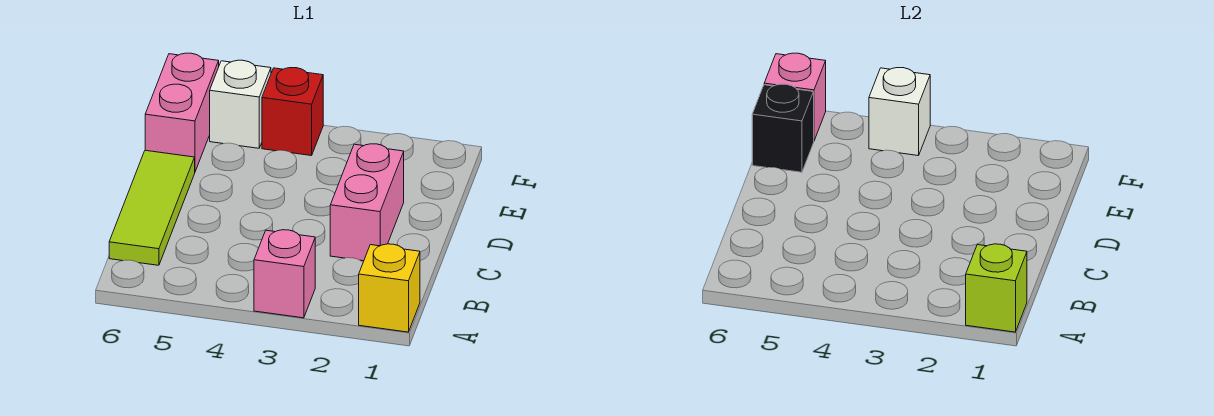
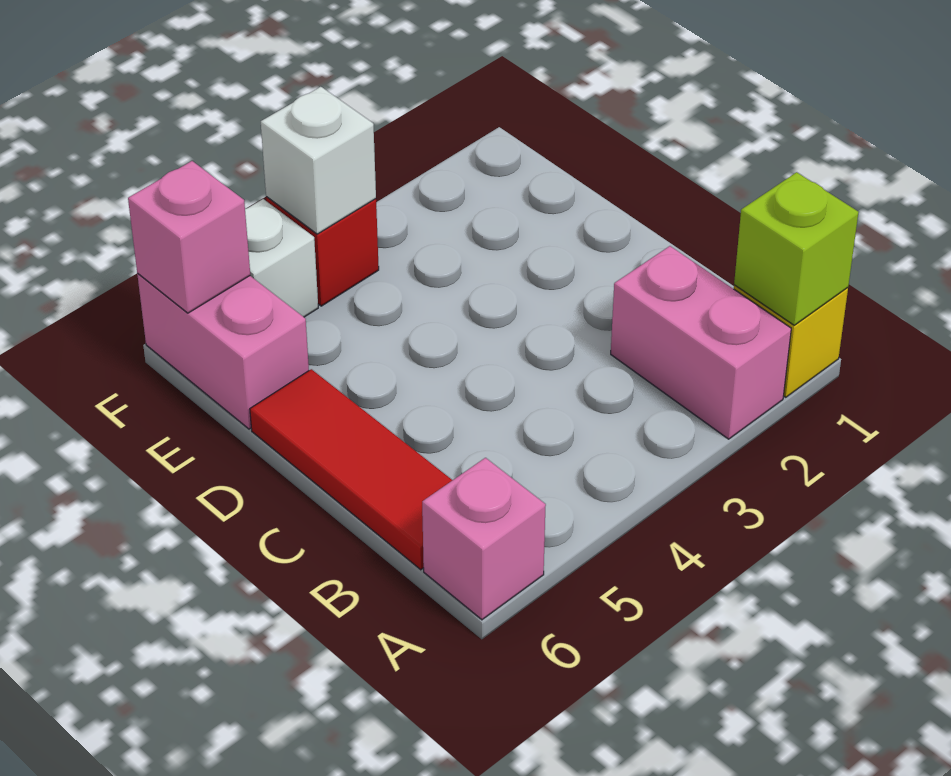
pink brick A3 level 1 -> pink brick A6 level 1
lime tile B6:D6 level 1 -> red tile B6:D6 level 1
pink brick C2:D2 level 1 -> pink brick A2:B2 level 1
black brick E6 level 2 -> none

